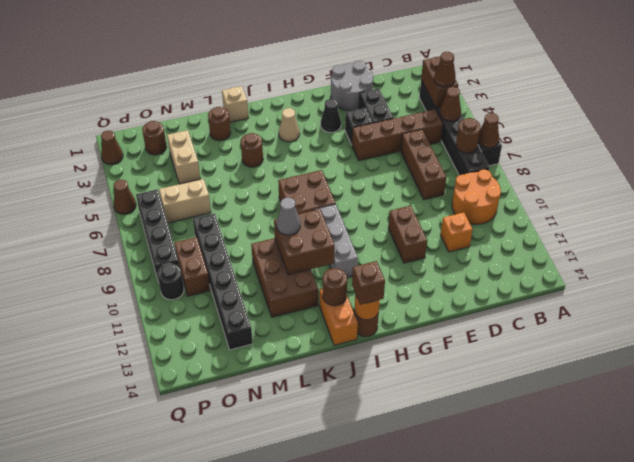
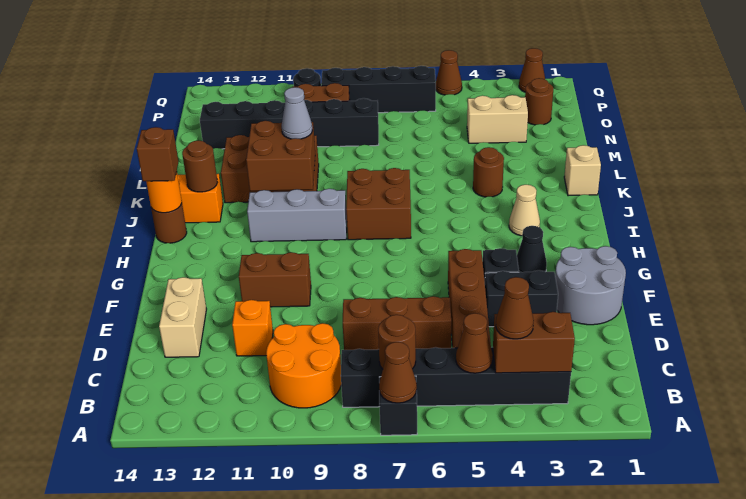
brown round brick L2 level 1 -> none
tan brick N6:O6 level 1 -> tan brick D13:E13 level 1

